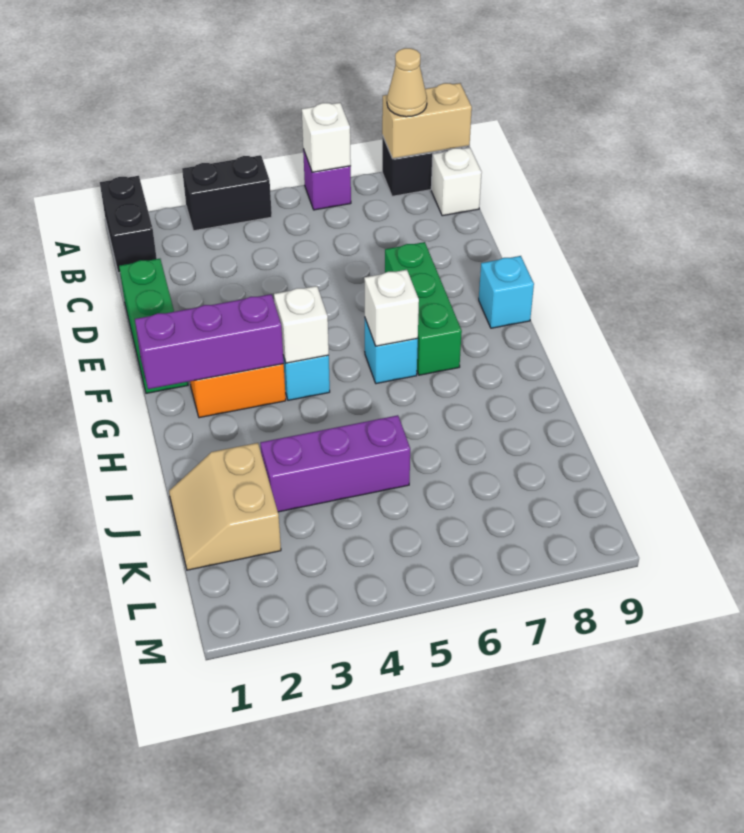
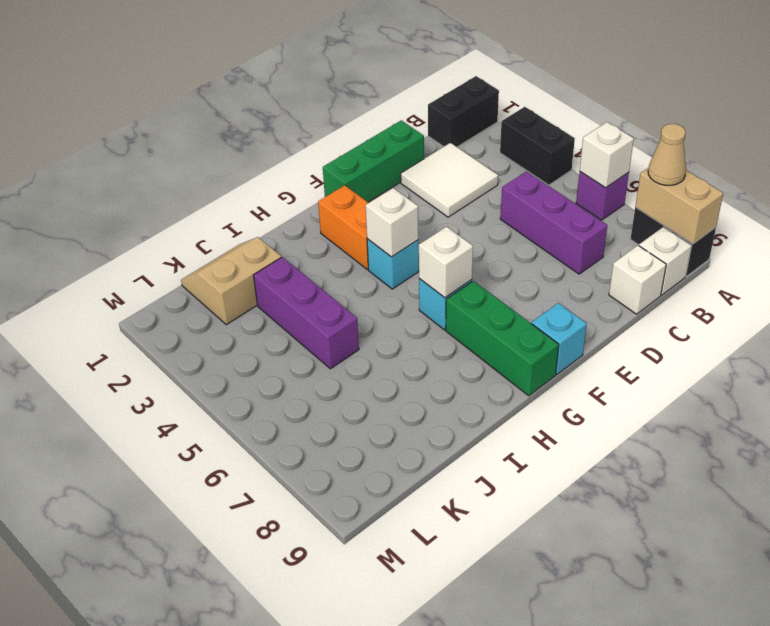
none -> white tile C2:D3 level 1
none -> white brick C9 level 1
green brick E7:G7 level 1 -> green brick G7:G9 level 1
purple brick G1:G3 level 2 -> purple brick C5:C7 level 1

